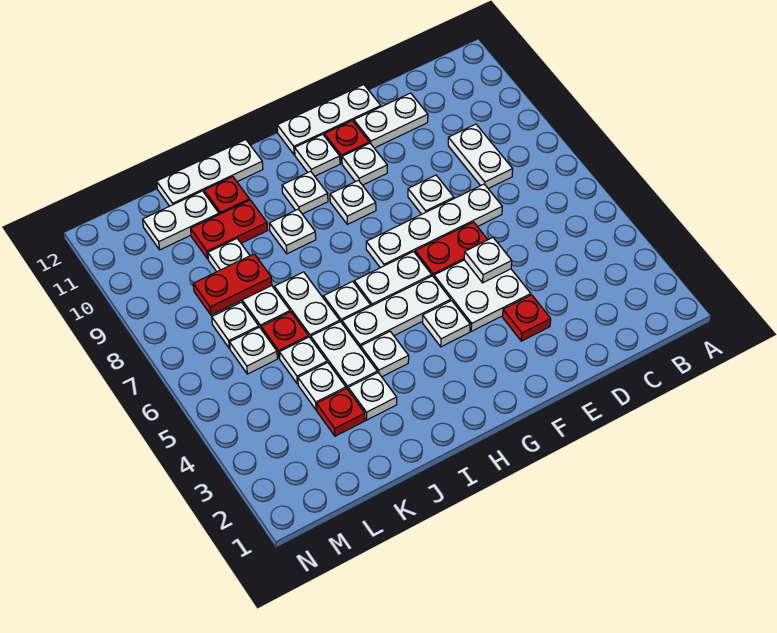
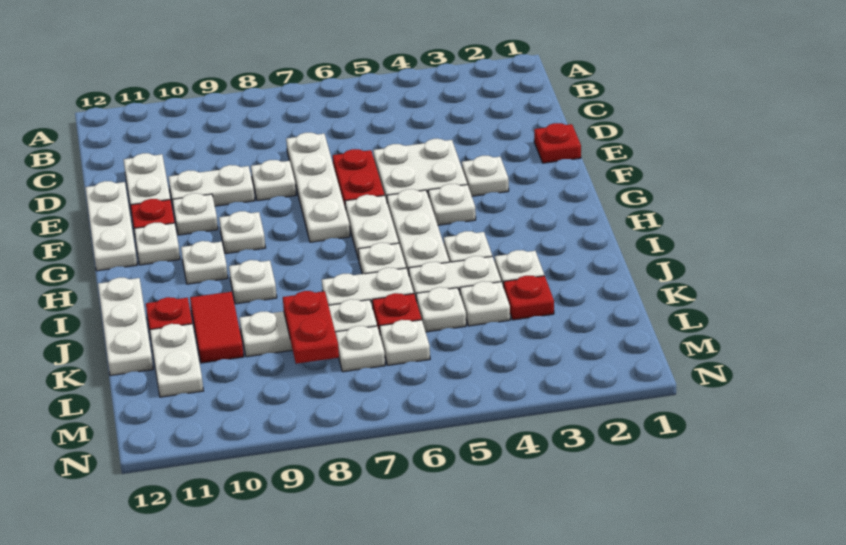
white plate C8:C9 level 1 -> white plate E9:E10 level 1
red plate E3 level 1 -> red plate E1 level 1
white plate E5 level 2 -> white plate F3 level 1
red plate J10:K10 level 1 -> red tile J10:K10 level 1

